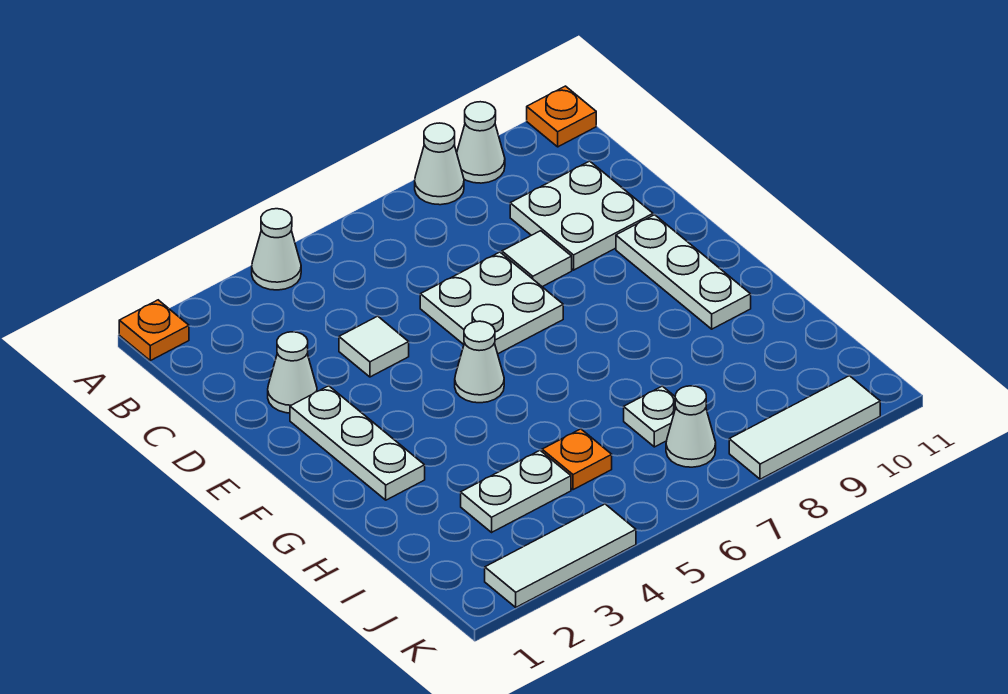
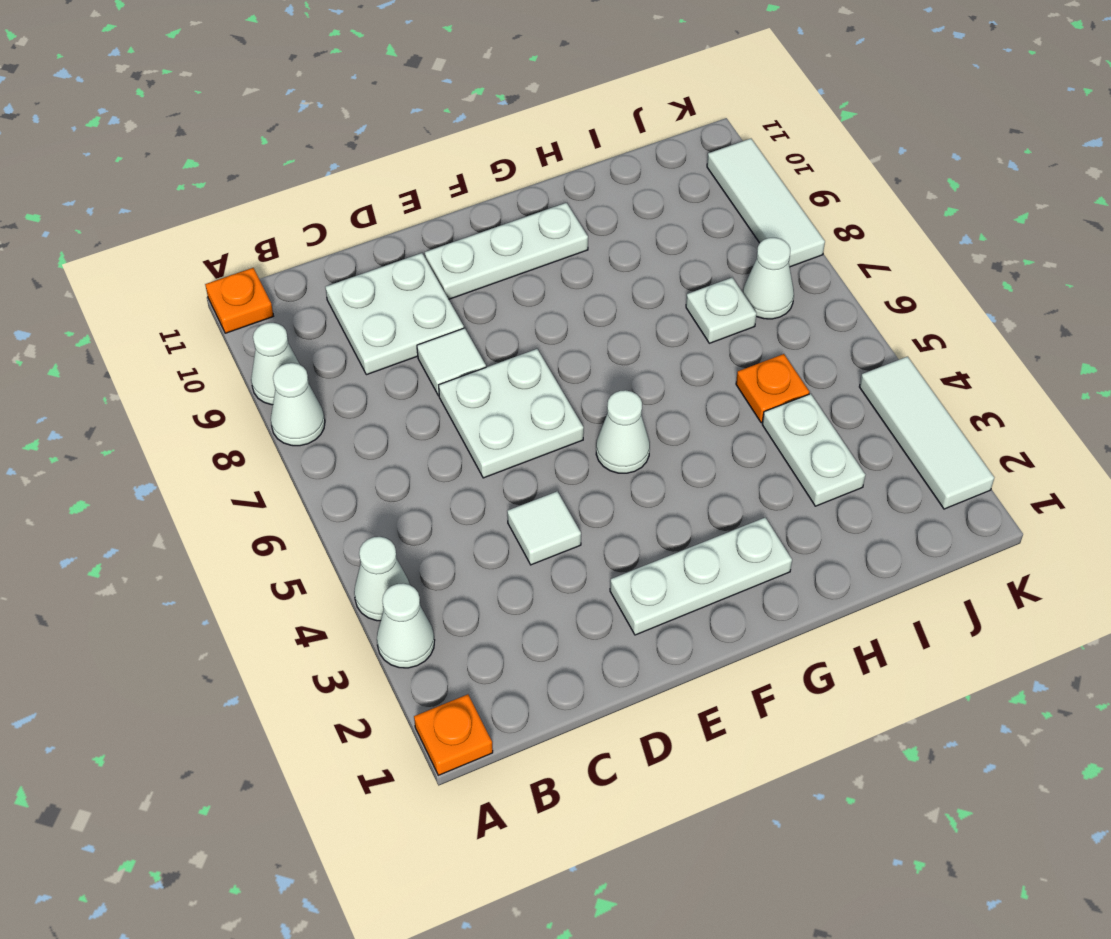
white cone D2 level 1 -> white cone A3 level 1

